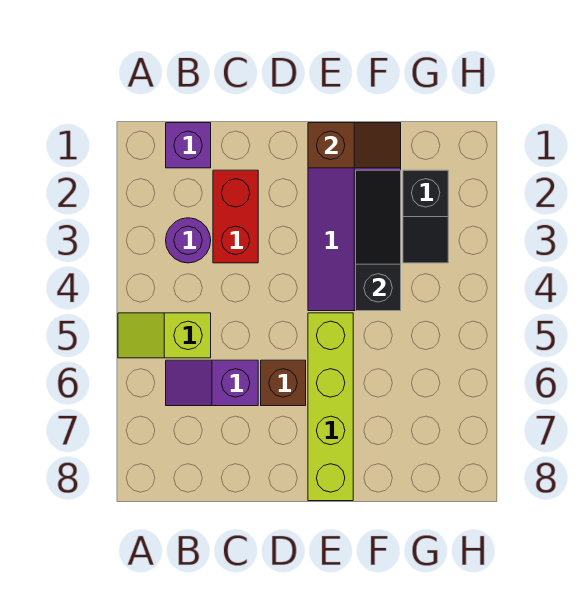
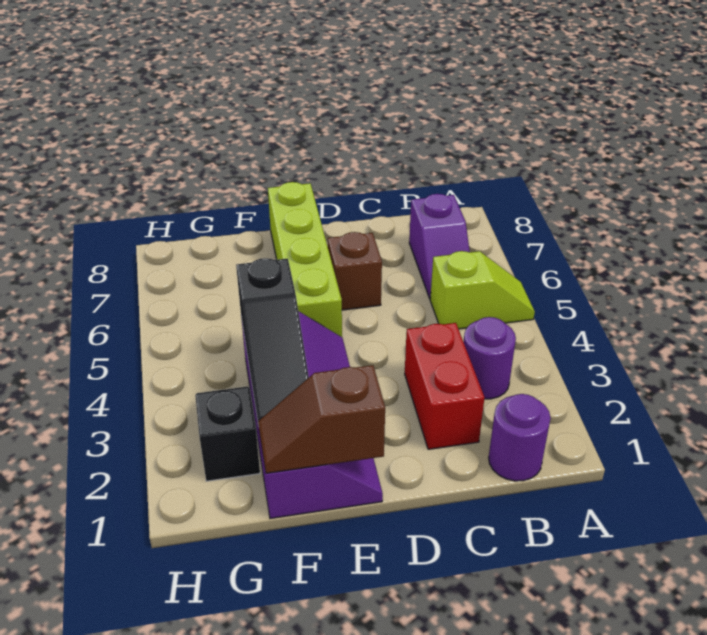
purple brick B1 level 1 -> purple round brick B1 level 1
purple slope B6:C6 level 1 top C -> purple slope B6:B7 level 1 top 7

